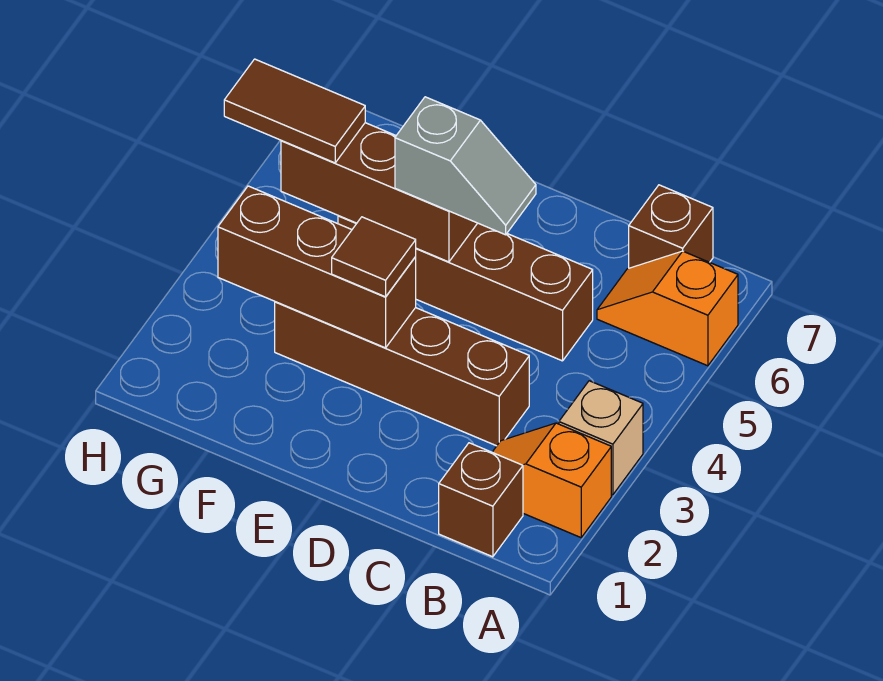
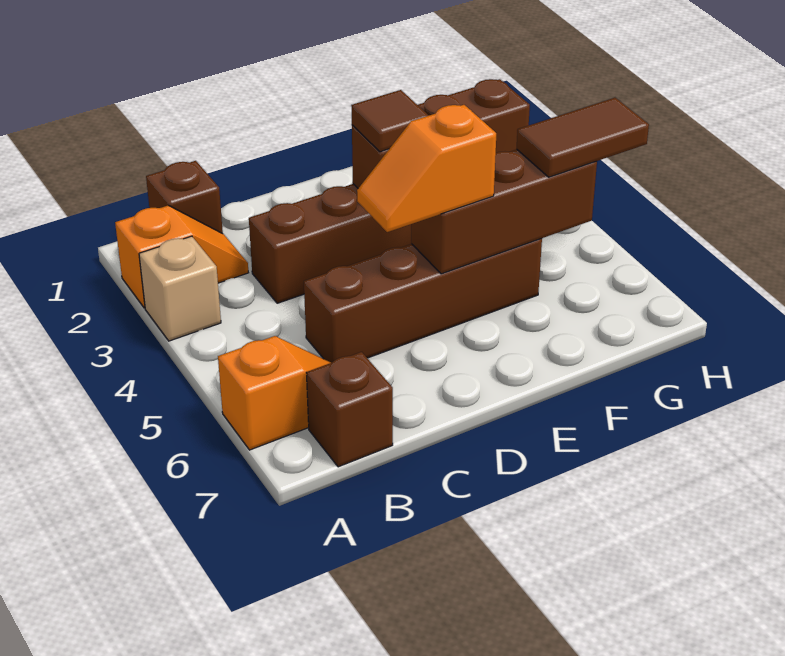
grey slope D5:E5 level 3 top E -> orange slope D5:E5 level 3 top E

